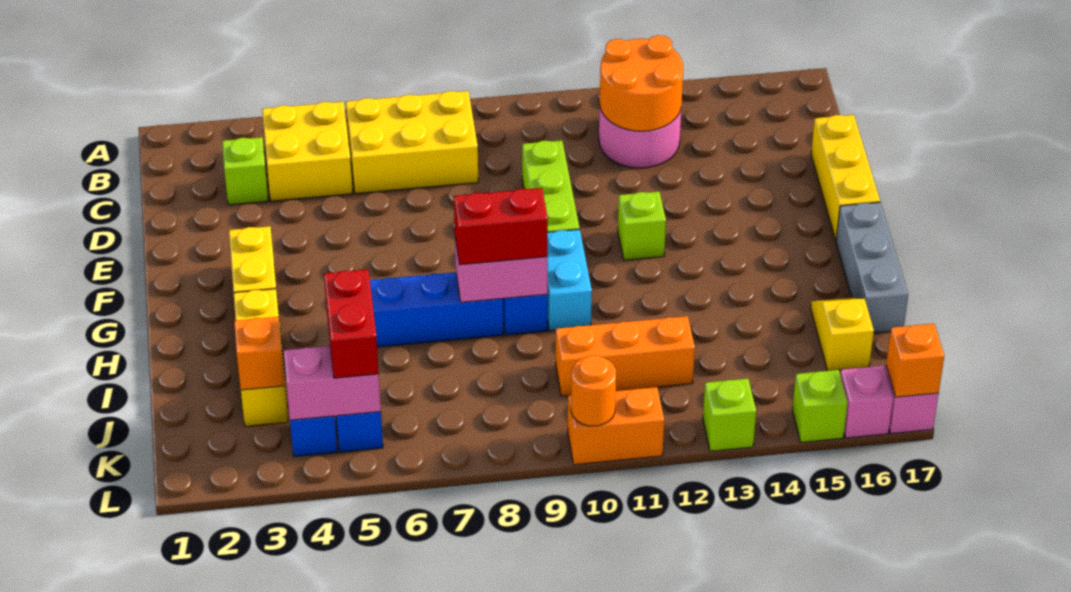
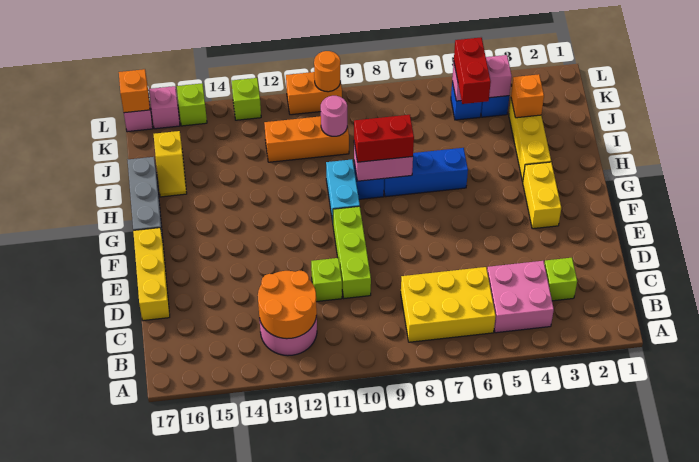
yellow brick B4:C5 level 1 -> pink brick B4:C5 level 1
lime brick F12 level 1 -> lime brick D11 level 1
none -> pink round brick J10 level 2

